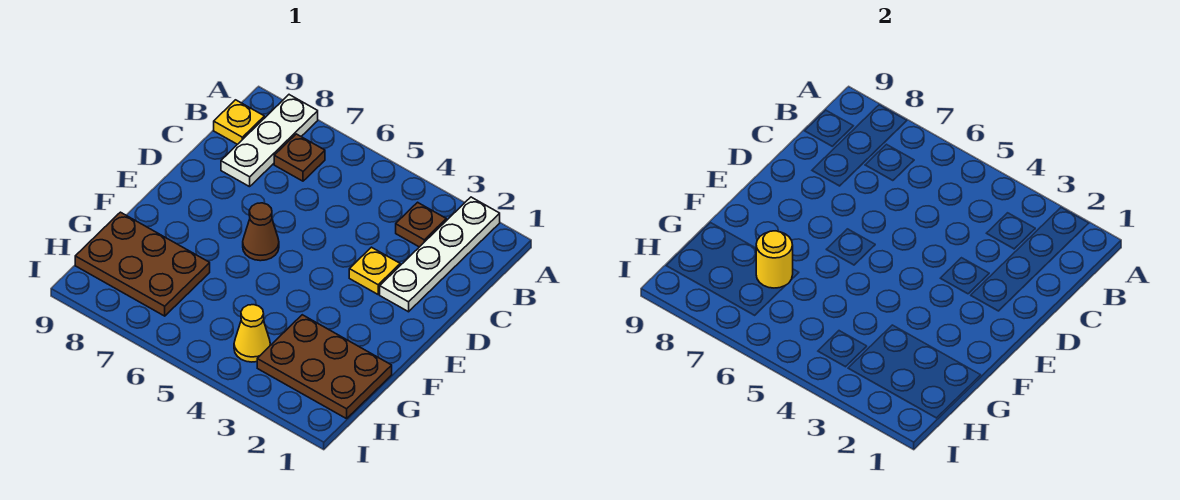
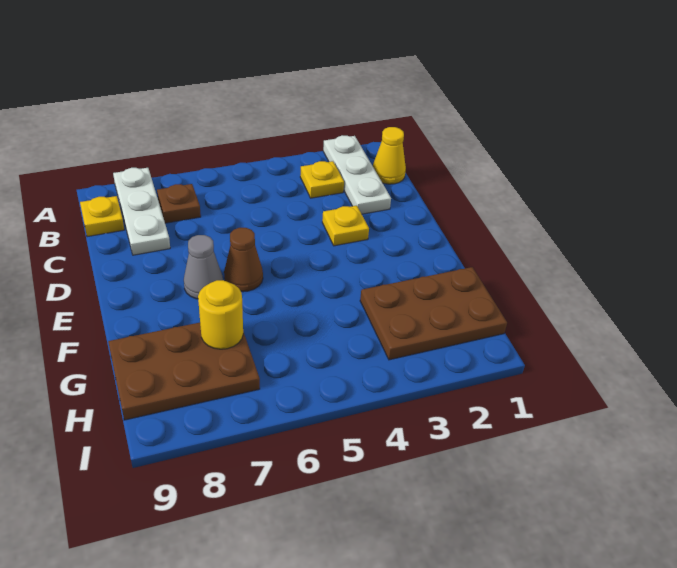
white plate A2:D2 level 1 -> white plate A2:C2 level 1
brown plate B3 level 1 -> yellow plate B3 level 1
none -> grey cone E7 level 1
yellow cone H4 level 1 -> yellow cone B1 level 1

